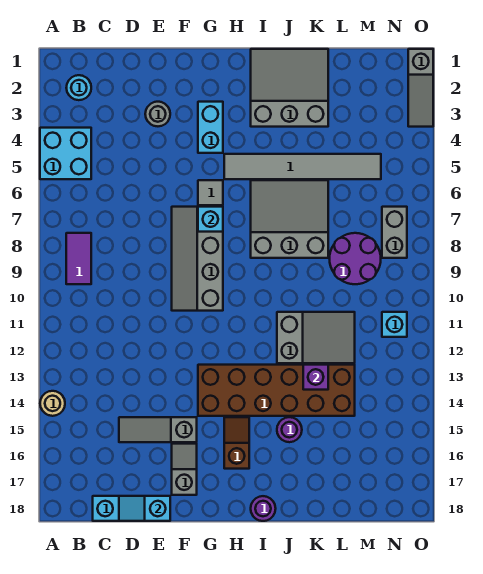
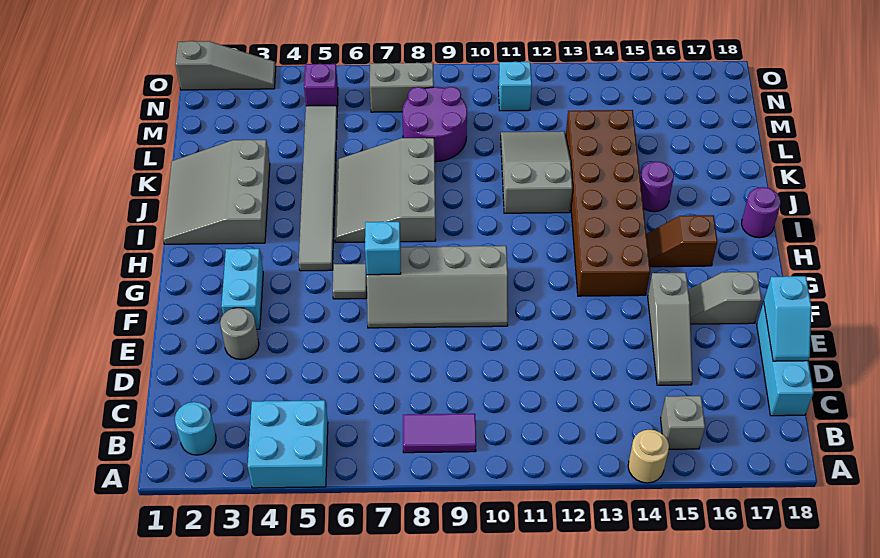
none -> grey brick B15 level 1
cyan brick G3:G4 level 1 -> cyan brick F3:G3 level 1
purple brick K13 level 2 -> purple brick N5 level 1

